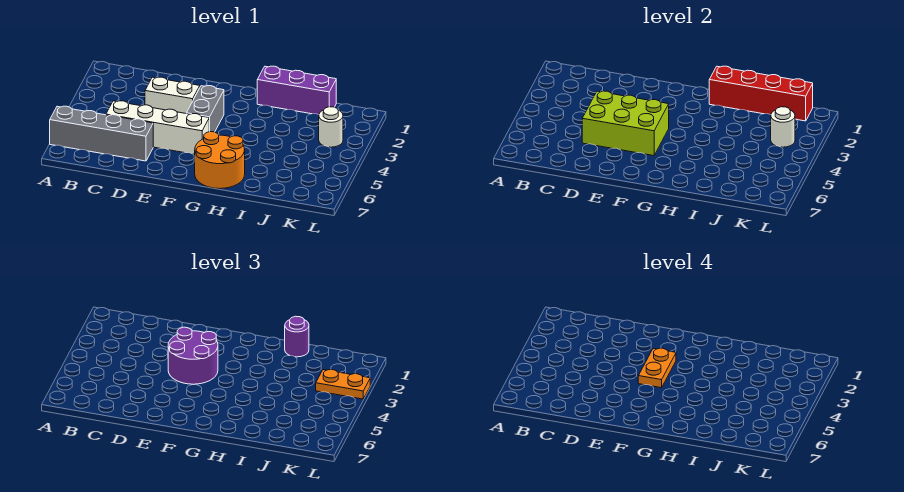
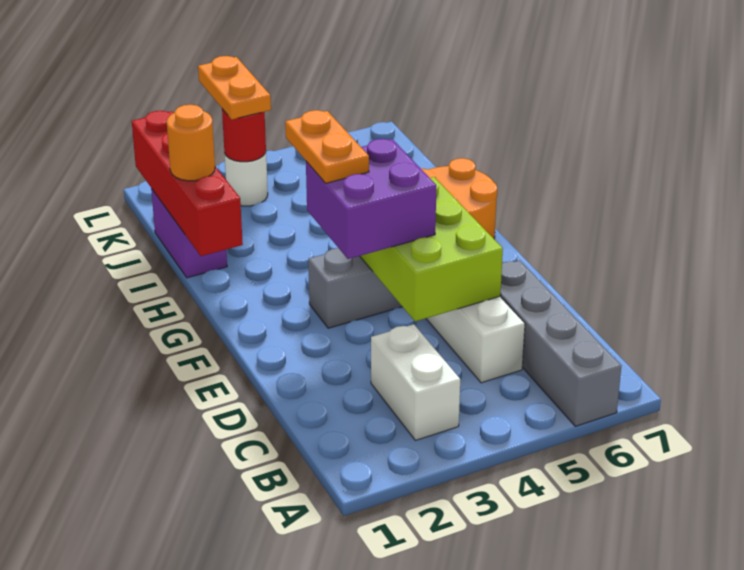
white brick D3:E3 level 1 -> white brick B3:C3 level 1
purple round brick E3:F4 level 3 -> purple brick E3:F4 level 3
orange plate F3:F4 level 4 -> orange plate F3:G3 level 4
purple brick H1:J1 level 1 -> purple brick I1:J1 level 1
purple round brick I1 level 3 -> orange round brick I1 level 3
white round brick K3 level 2 -> red round brick K3 level 2

